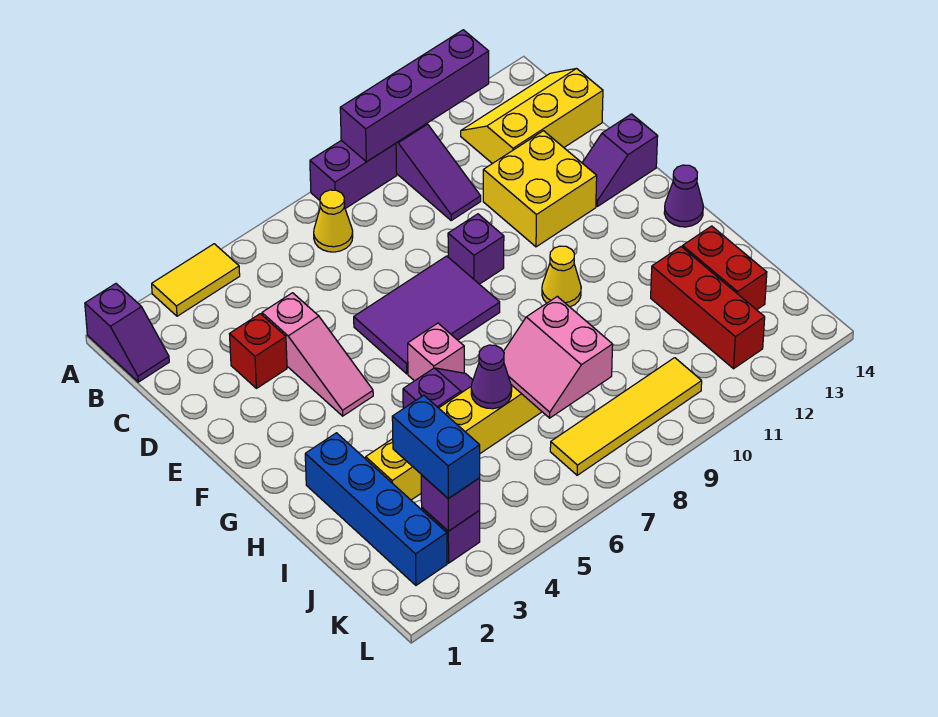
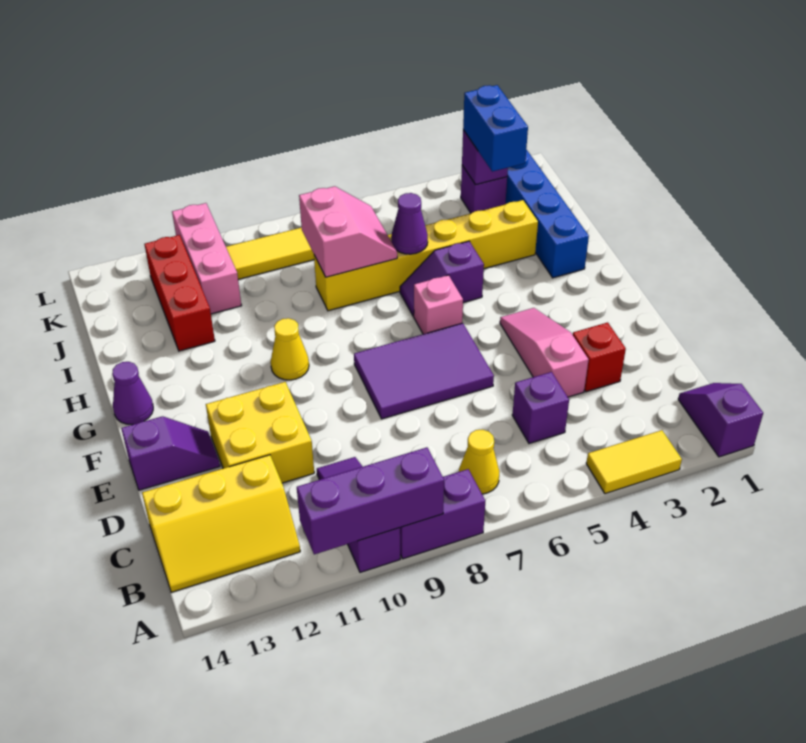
purple brick A9:A12 level 2 -> purple brick A9:A11 level 2
purple brick E9 level 1 -> purple brick C5 level 1
red brick I13:J13 level 1 -> none
none -> pink brick J11:L11 level 1

